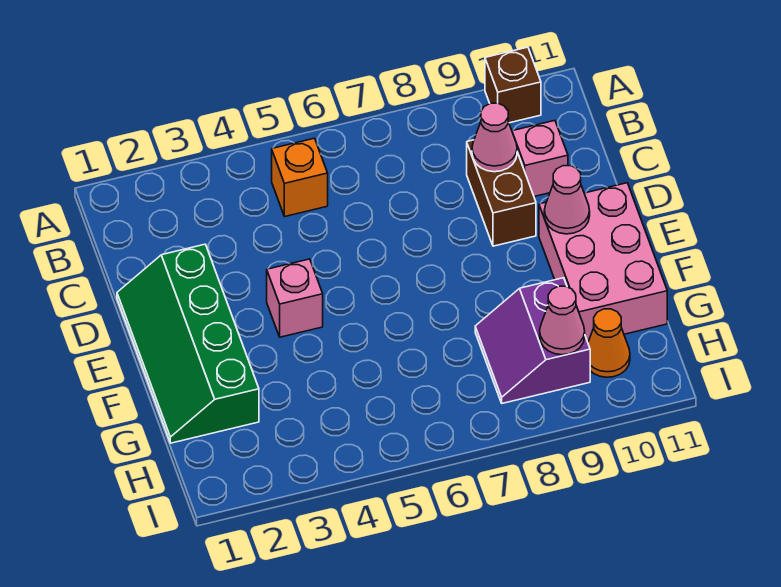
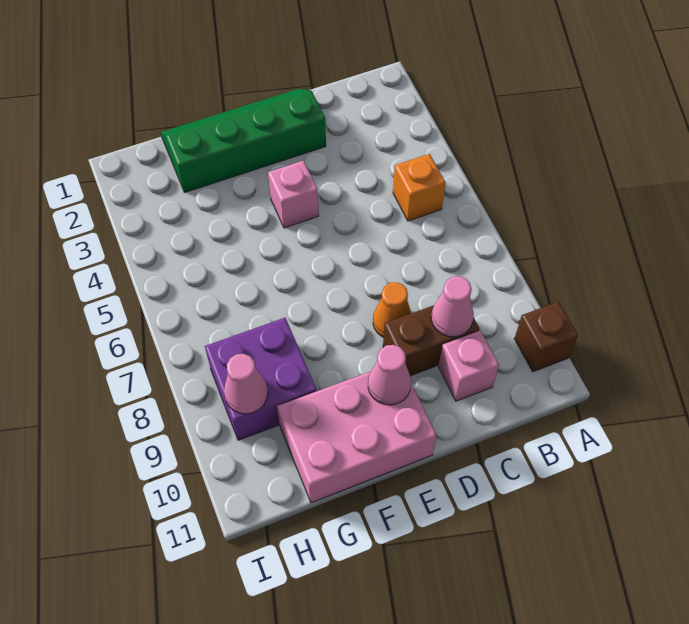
purple slope G8:H9 level 1 top 9 -> purple brick G8:H9 level 1
orange cone H10 level 1 -> orange cone D8 level 1

